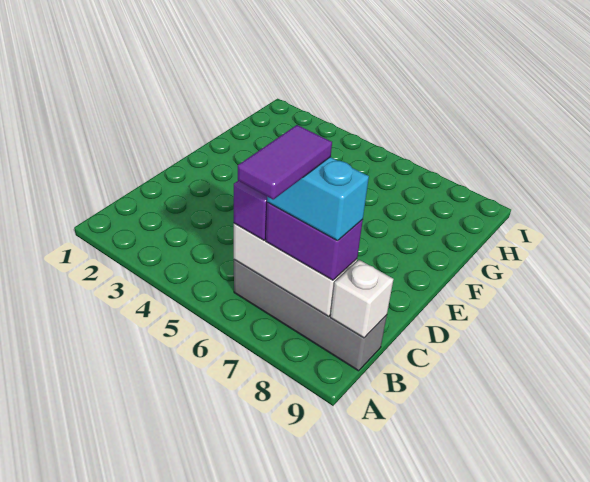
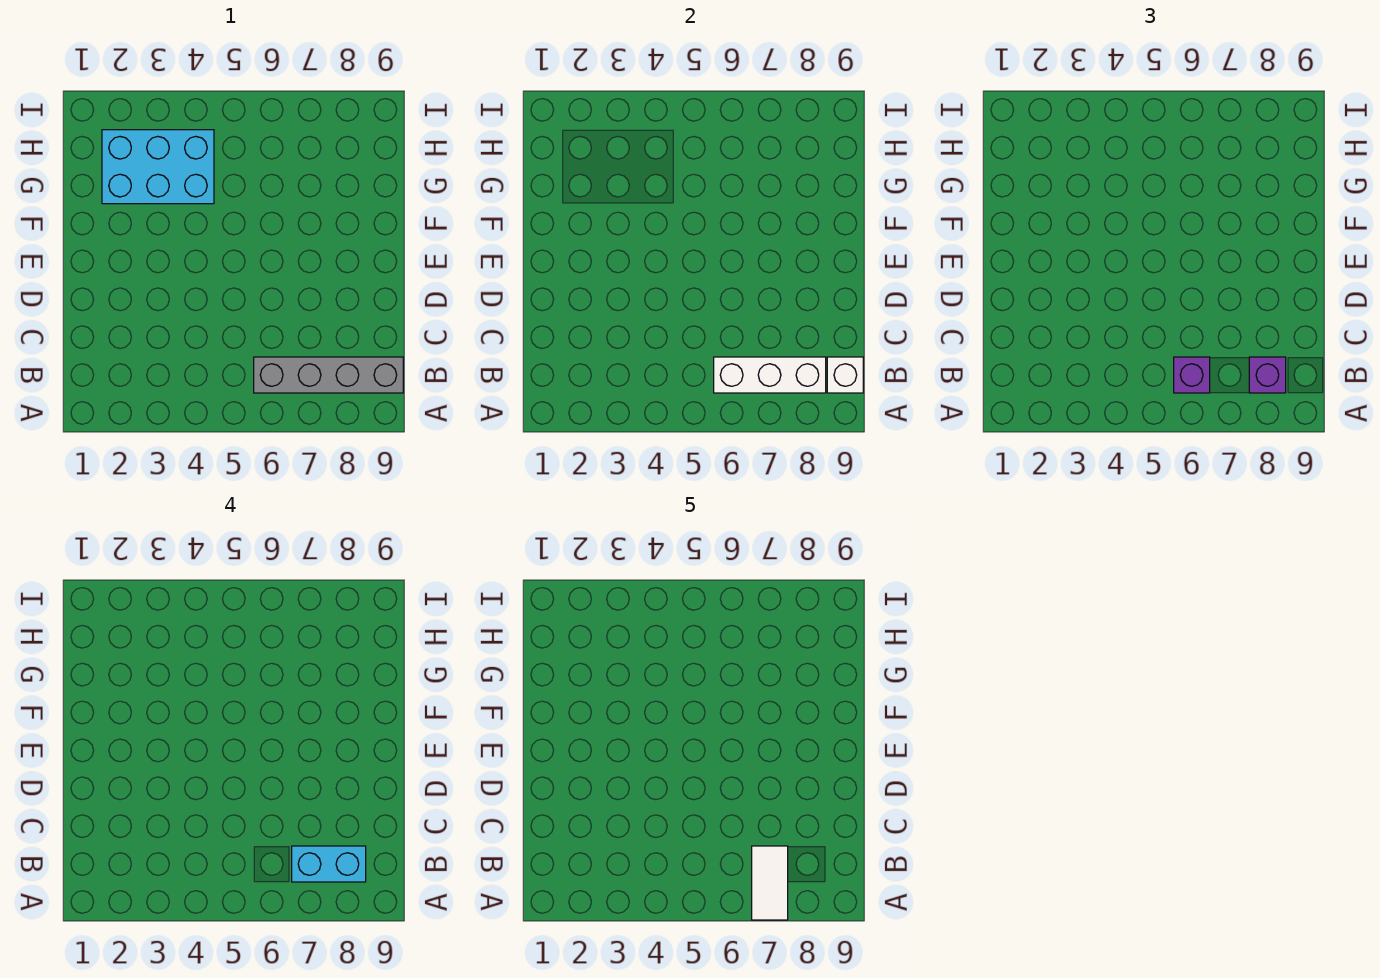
purple tile A7:B7 level 5 -> white tile A7:B7 level 5
purple brick B7:B8 level 3 -> purple brick B8 level 3
none -> cyan brick G2:H4 level 1

